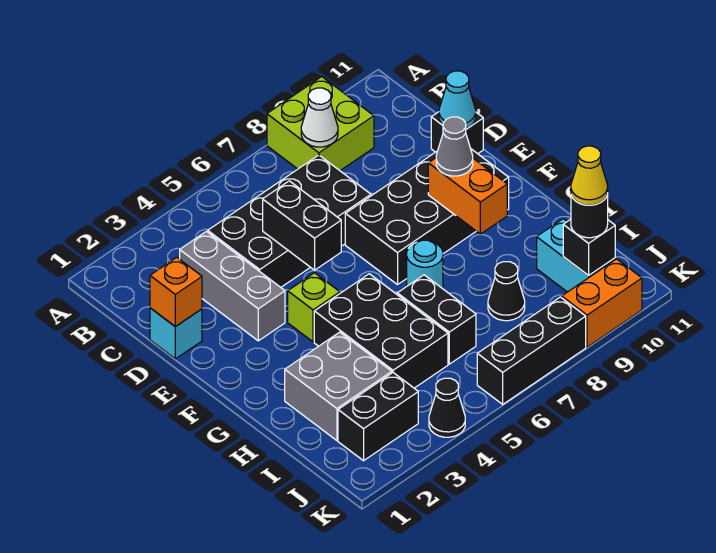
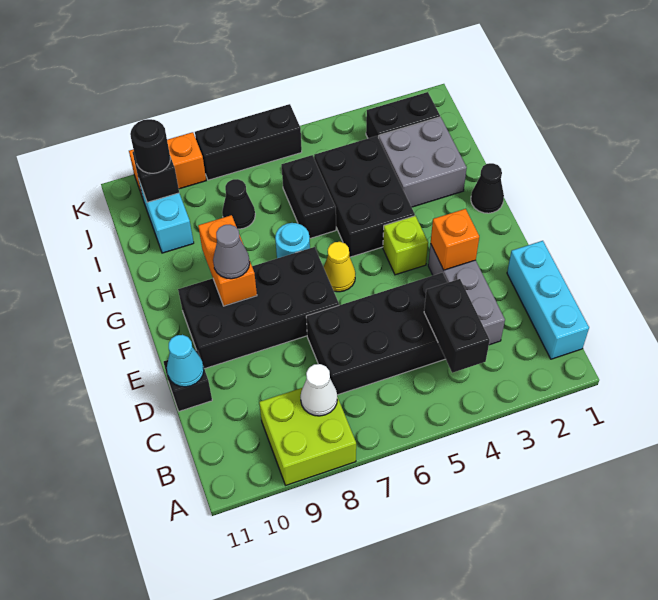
cyan brick D1 level 1 -> cyan brick B1:D1 level 1
orange brick D1 level 2 -> orange brick E3 level 2
black brick D5:E5 level 2 -> black brick B4:C4 level 2
yellow cone J10 level 4 -> yellow cone F6 level 1
black cone K4 level 1 -> black cone G1 level 1

